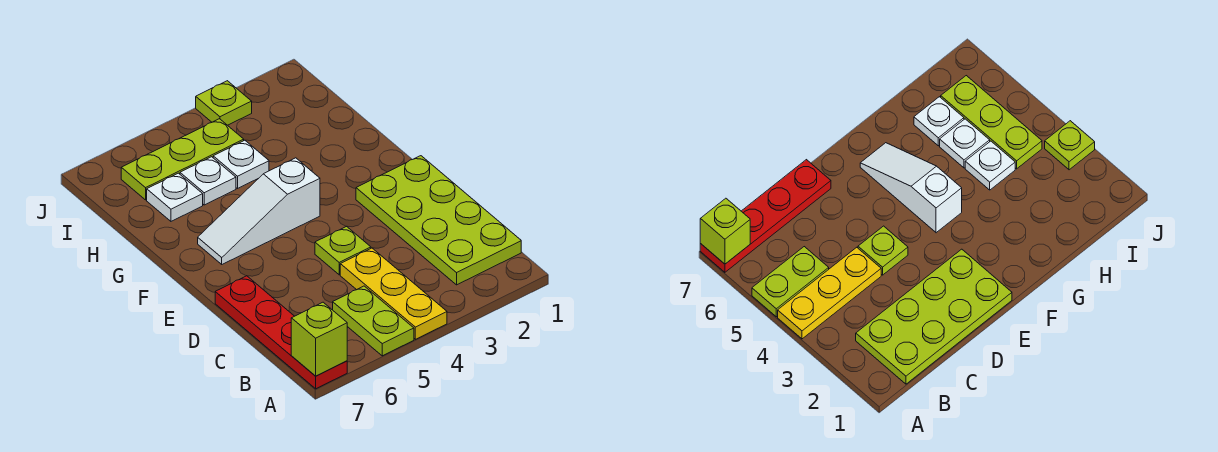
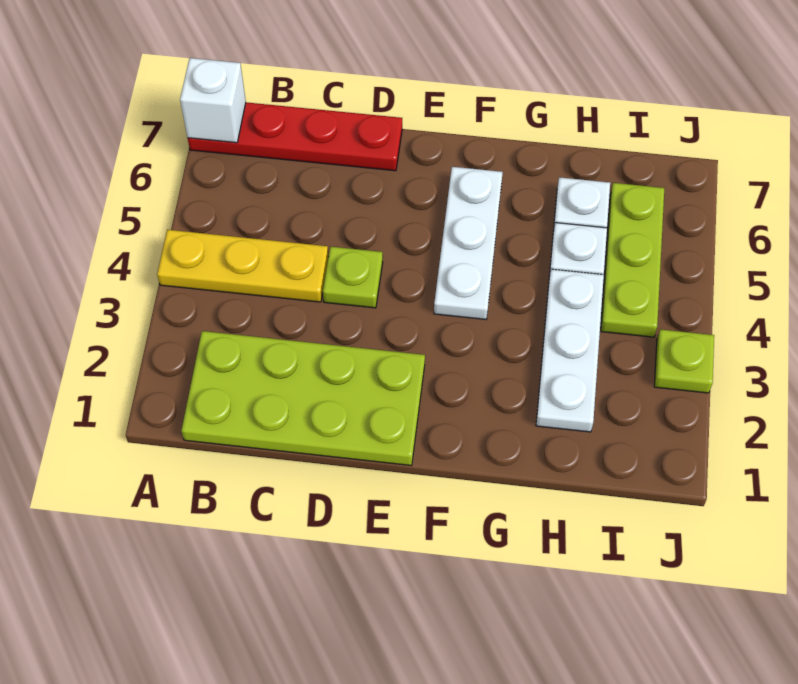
lime plate A5:B5 level 1 -> none
lime brick A7 level 2 -> white brick A7 level 2
white slope F4:F6 level 1 top 4 -> white plate F4:F6 level 1
white plate H4 level 1 -> white plate H2:H4 level 1

